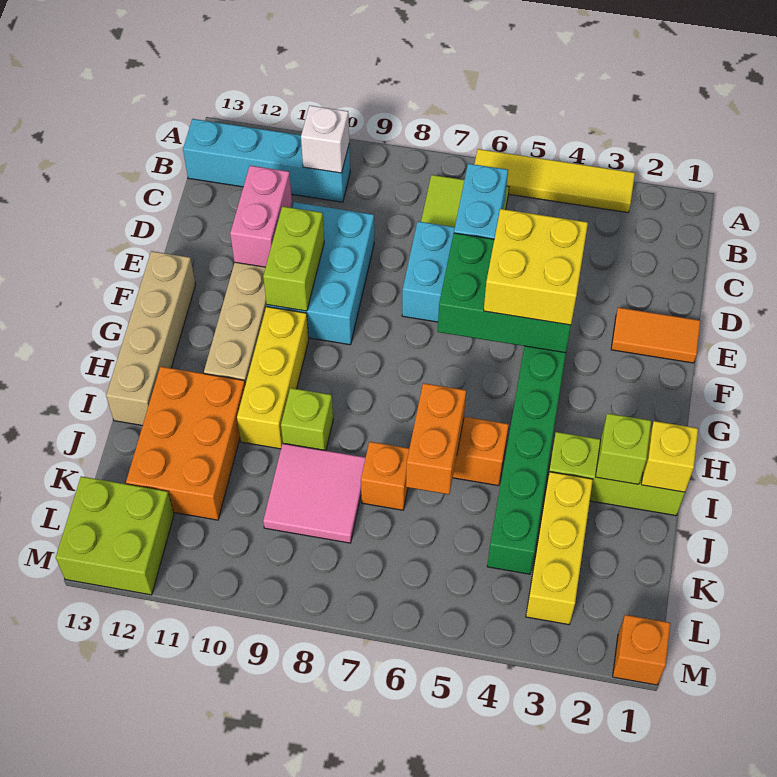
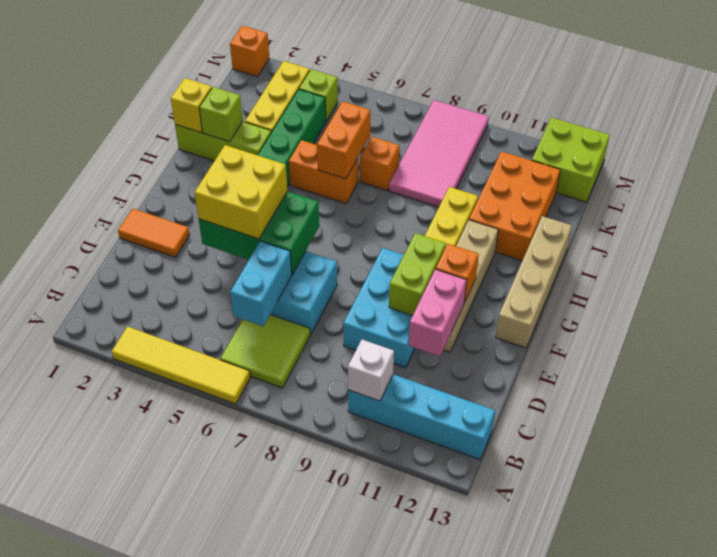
none -> orange brick F11 level 2
lime brick I9 level 1 -> lime brick L4 level 1
pink tile J8:K9 level 1 -> pink tile J8:M9 level 1

